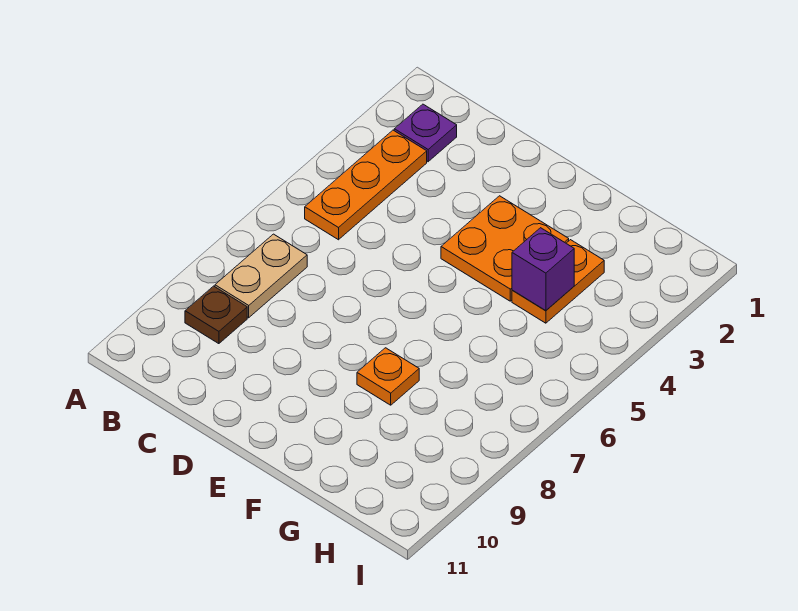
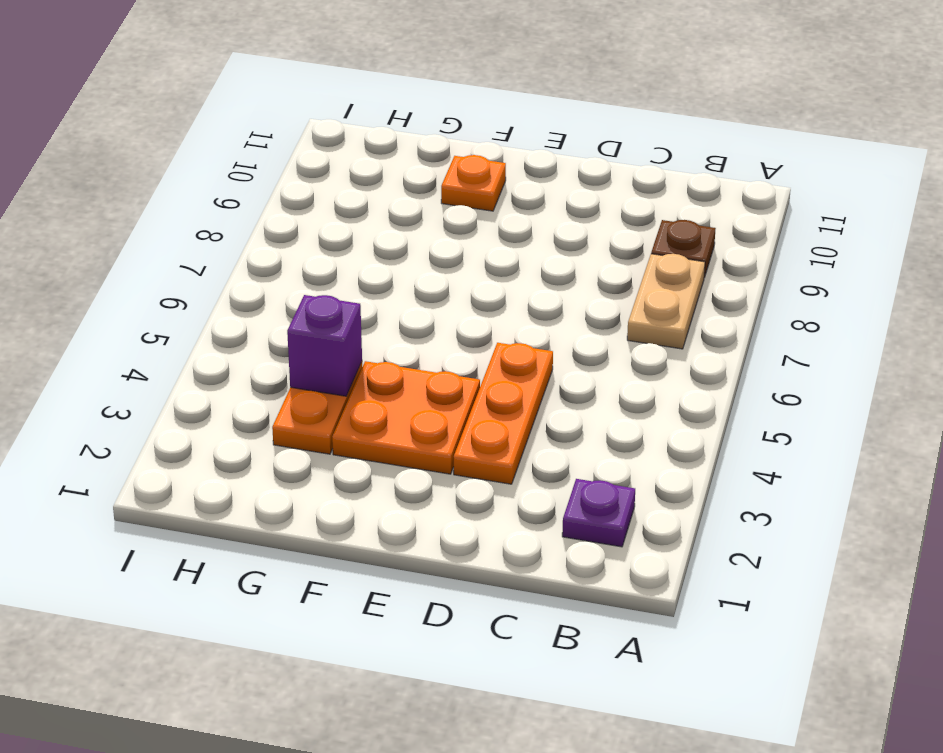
orange plate B3:B5 level 1 -> orange plate D3:D5 level 1
orange plate F8 level 1 -> orange plate F10 level 1

